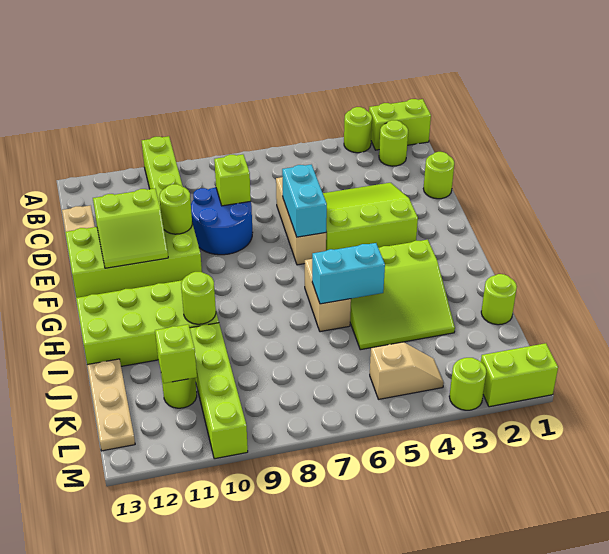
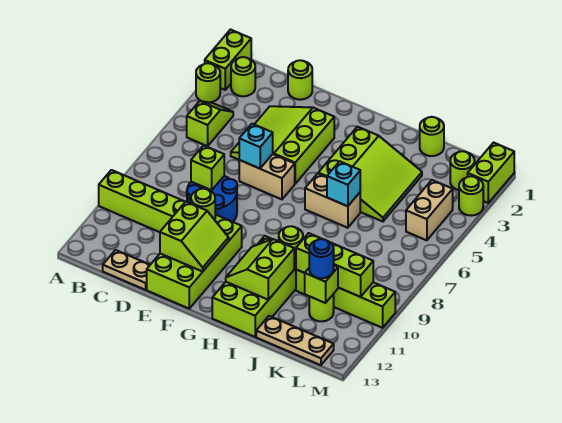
none -> lime slope B4:B5 level 1 top 5
tan brick D6:F6 level 1 -> tan brick E6:F6 level 1
cyan brick E6:F6 level 2 -> cyan brick E6 level 2
none -> lime slope H11:I12 level 2 top I
cyan brick I5:I6 level 2 -> cyan brick I6 level 2
none -> lime brick J10:L10 level 2
none -> blue round brick K11 level 3
none -> lime round brick L2 level 1
tan slope L4:L5 level 1 top 5 -> tan brick L4:L5 level 1

